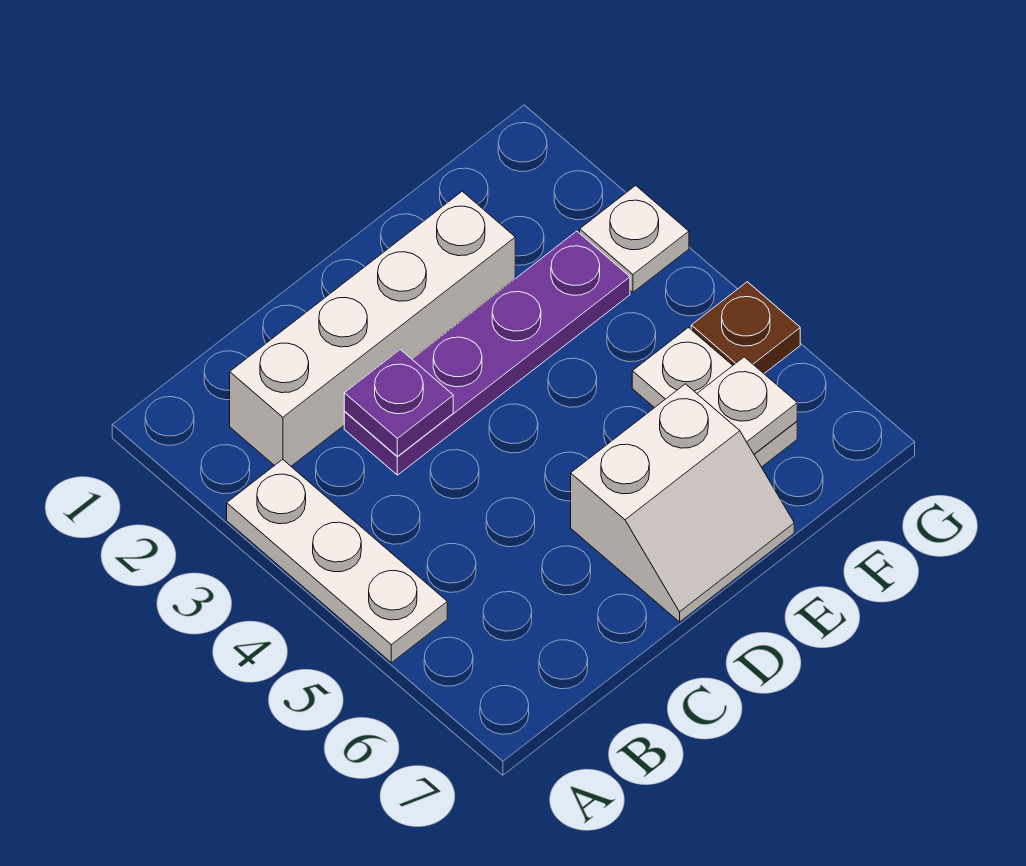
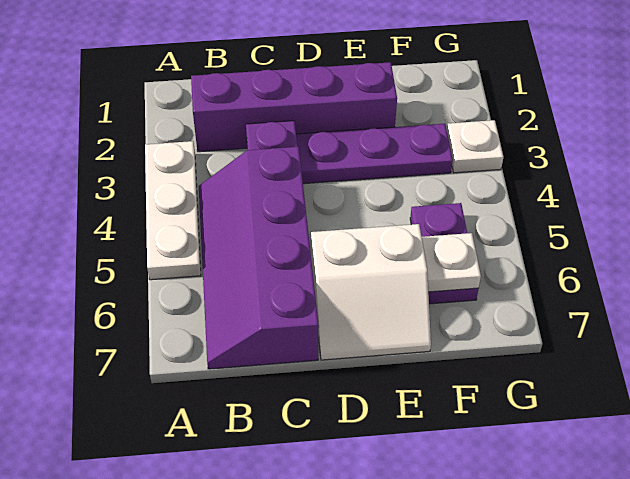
white brick B2:E2 level 1 -> purple brick B2:E2 level 1
none -> purple slope B4:C7 level 1 top C
white plate F5:F6 level 1 -> purple plate F5:F6 level 1
brown plate G5 level 1 -> none

